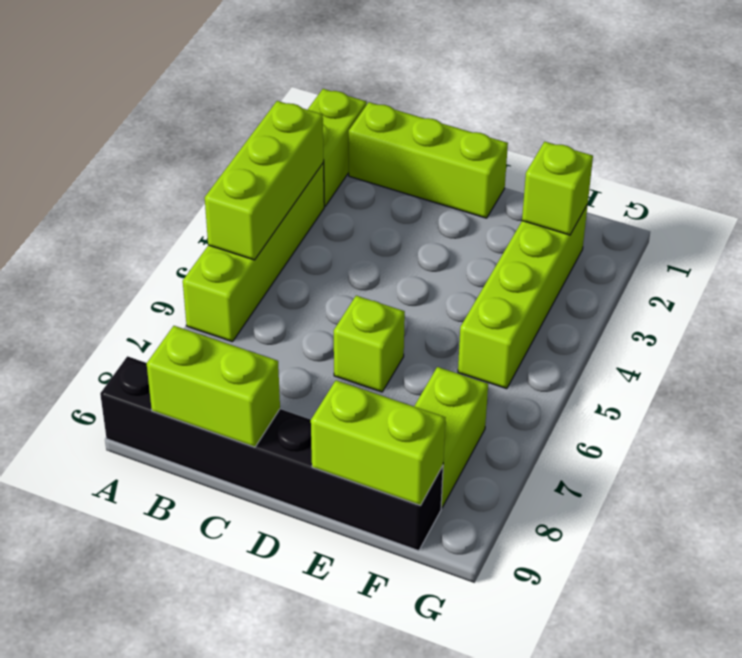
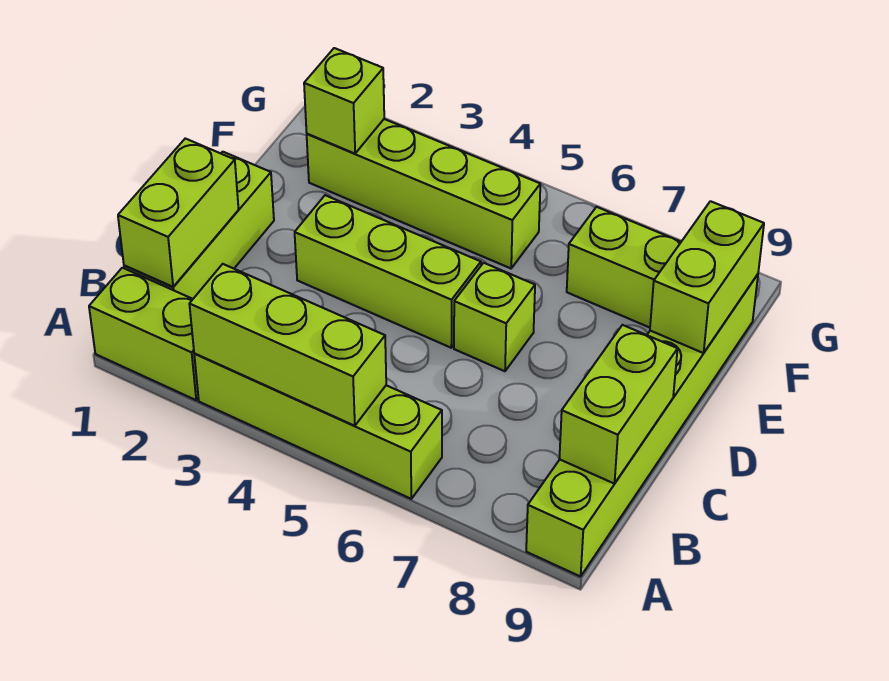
black brick A9:F9 level 1 -> lime brick A9:F9 level 1
none -> lime brick B1:C1 level 2
none -> lime brick D3:D5 level 1

